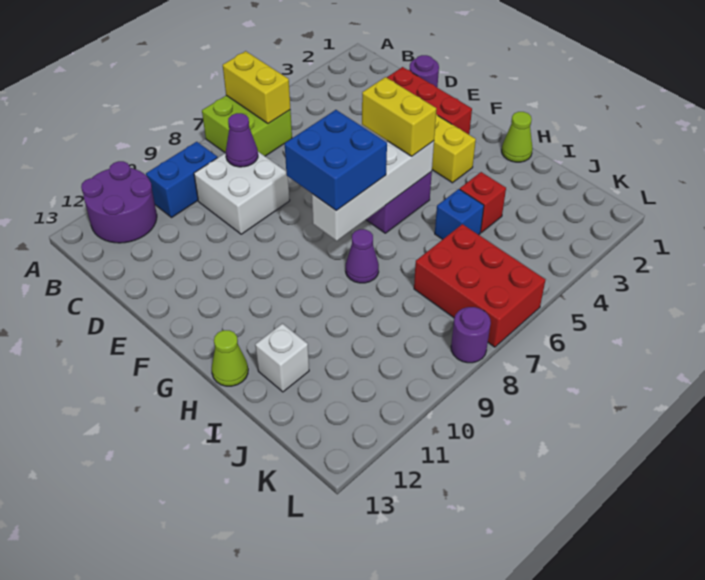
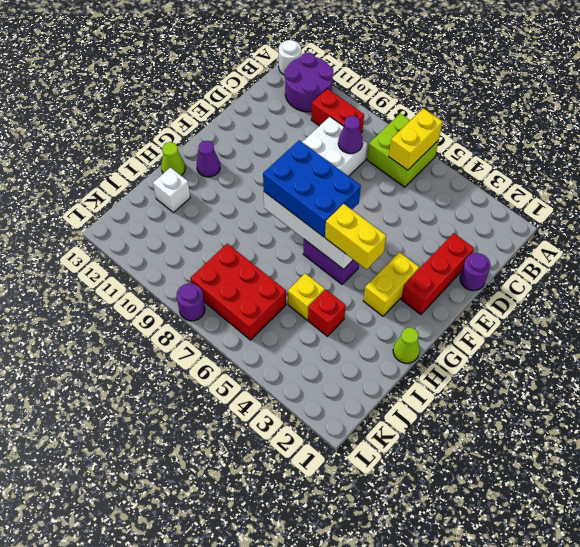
none -> white round brick A13 level 1
blue brick B9:B10 level 1 -> red brick B9:B10 level 1
yellow brick F5:G5 level 3 -> yellow brick G4:G5 level 3
blue brick F7:G8 level 3 -> blue brick F6:G8 level 3
purple cone H8 level 1 -> purple cone G12 level 1
blue brick I5 level 1 -> yellow brick I5 level 1
red brick J6:L7 level 1 -> red brick J6:K8 level 1

